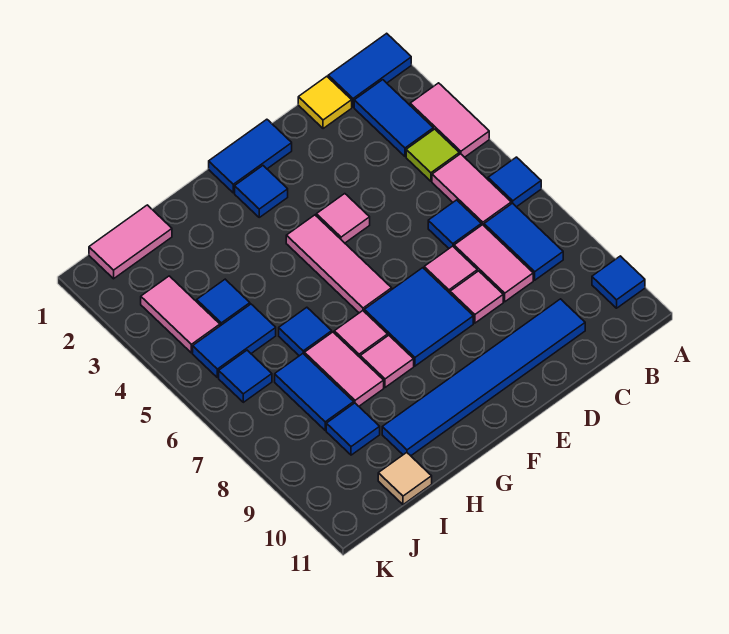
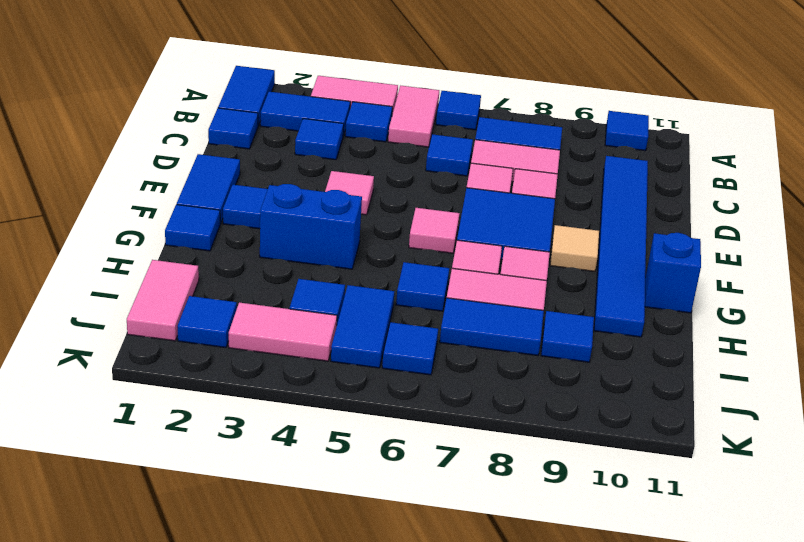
lime tile B4 level 1 -> blue tile B4 level 1
pink tile B5:B6 level 1 -> pink tile A5:B5 level 1
yellow tile C1 level 1 -> blue tile C1 level 1
none -> blue tile C3 level 1
pink tile F4:F6 level 1 -> pink tile F6 level 1
none -> blue tile G1 level 1
none -> blue brick G3:G4 level 1
none -> blue brick G11 level 1
tan tile I11 level 1 -> tan tile F9 level 1
none -> blue tile J2 level 1

